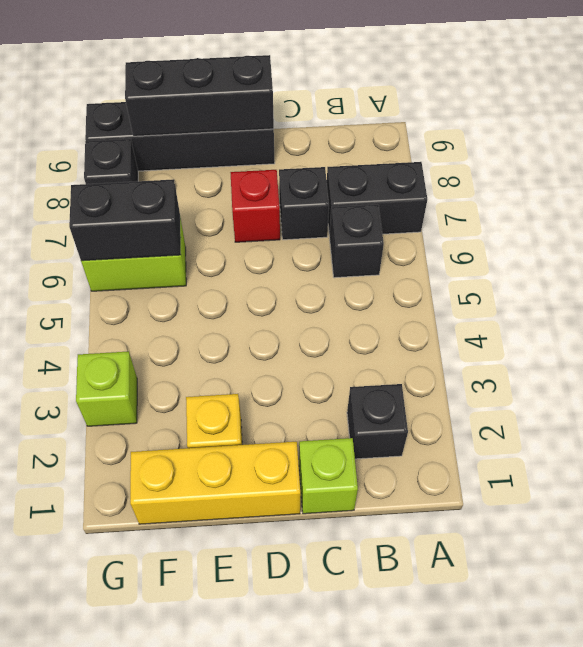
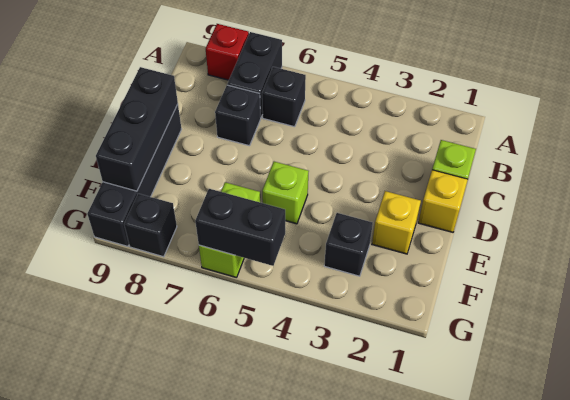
black brick B2 level 1 -> black brick F3 level 1
yellow brick D1:F1 level 1 -> yellow brick D1 level 1
red brick D7 level 1 -> red brick A8 level 1
black brick F6:G6 level 2 -> black brick G5:G6 level 2
lime brick G3 level 1 -> lime brick E5 level 1

